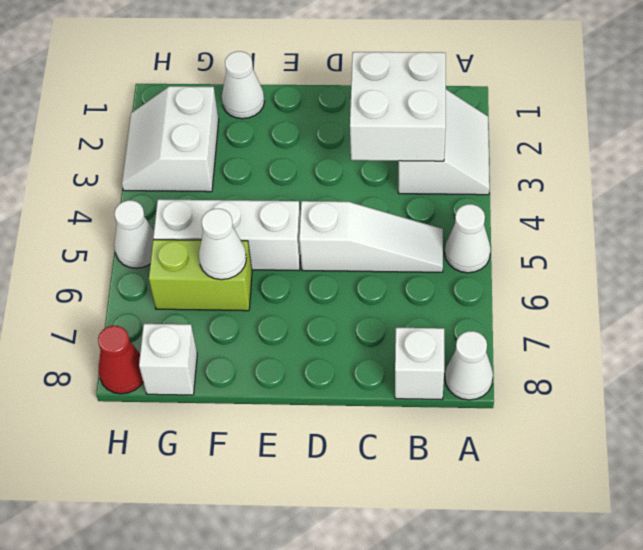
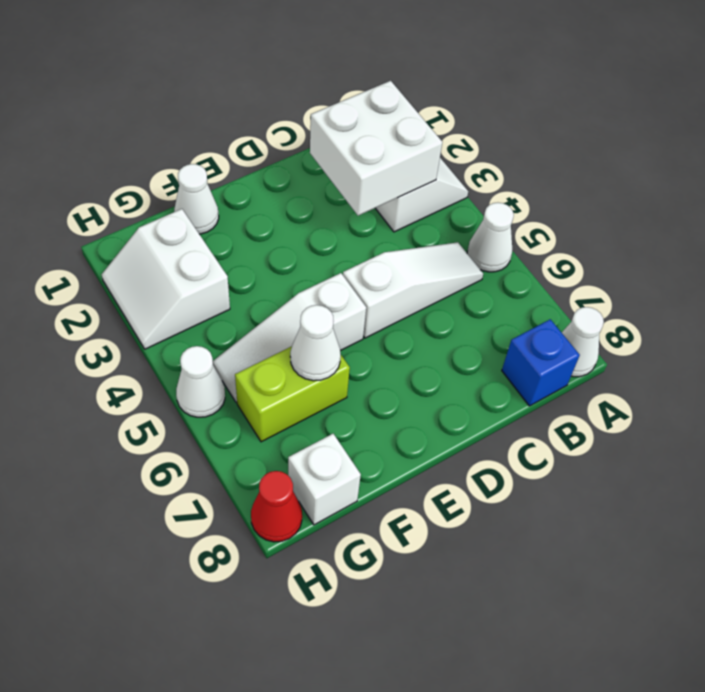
white brick B8 level 1 -> blue brick B8 level 1
white brick E5:G5 level 1 -> white slope E5:G5 level 1 top E

